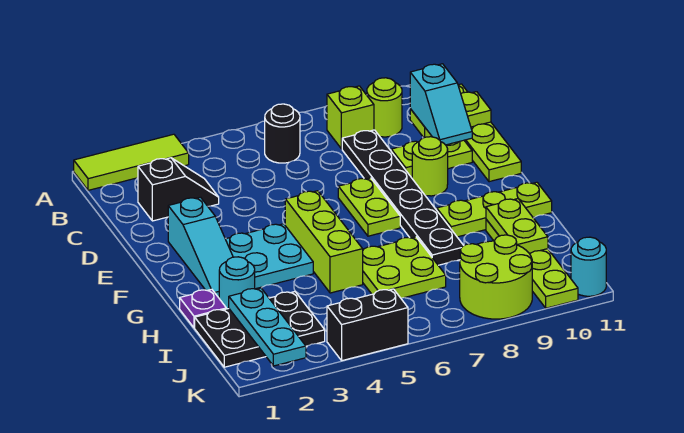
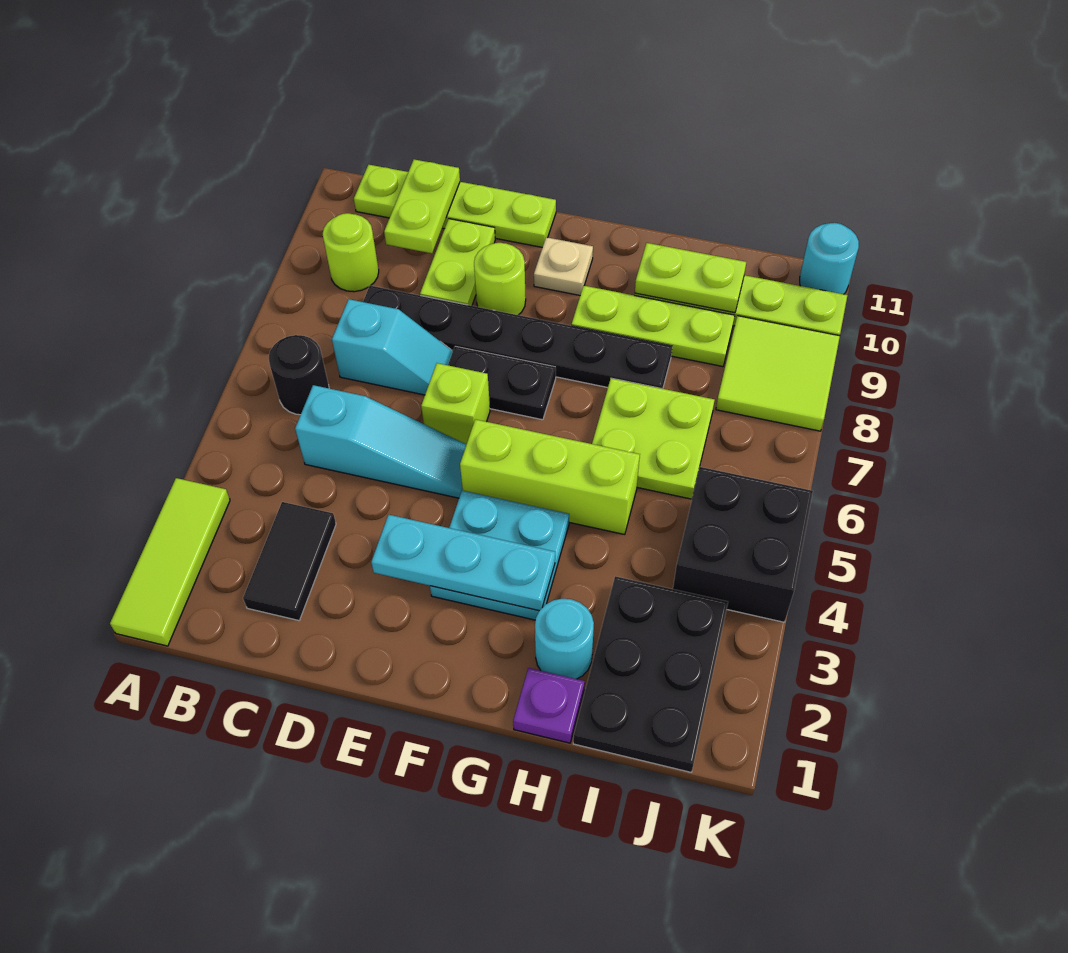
lime brick B8 level 1 -> lime brick E6 level 1
black slope C2:C3 level 1 top 2 -> black tile C2:C3 level 1
cyan slope C10:D10 level 3 top C -> cyan slope C7:D7 level 1 top C
cyan slope E2:G2 level 1 top E -> cyan slope C5:E5 level 1 top C
lime plate E7:F7 level 1 -> black plate E7:F7 level 1
none -> tan plate F10 level 1
lime plate G9:G11 level 1 -> lime plate G9:I9 level 1
cyan plate I2:K2 level 2 -> cyan plate E3:G3 level 2
lime round brick J8:K9 level 1 -> lime tile J8:K9 level 1
black brick K4:K5 level 1 -> black brick J4:K5 level 1

